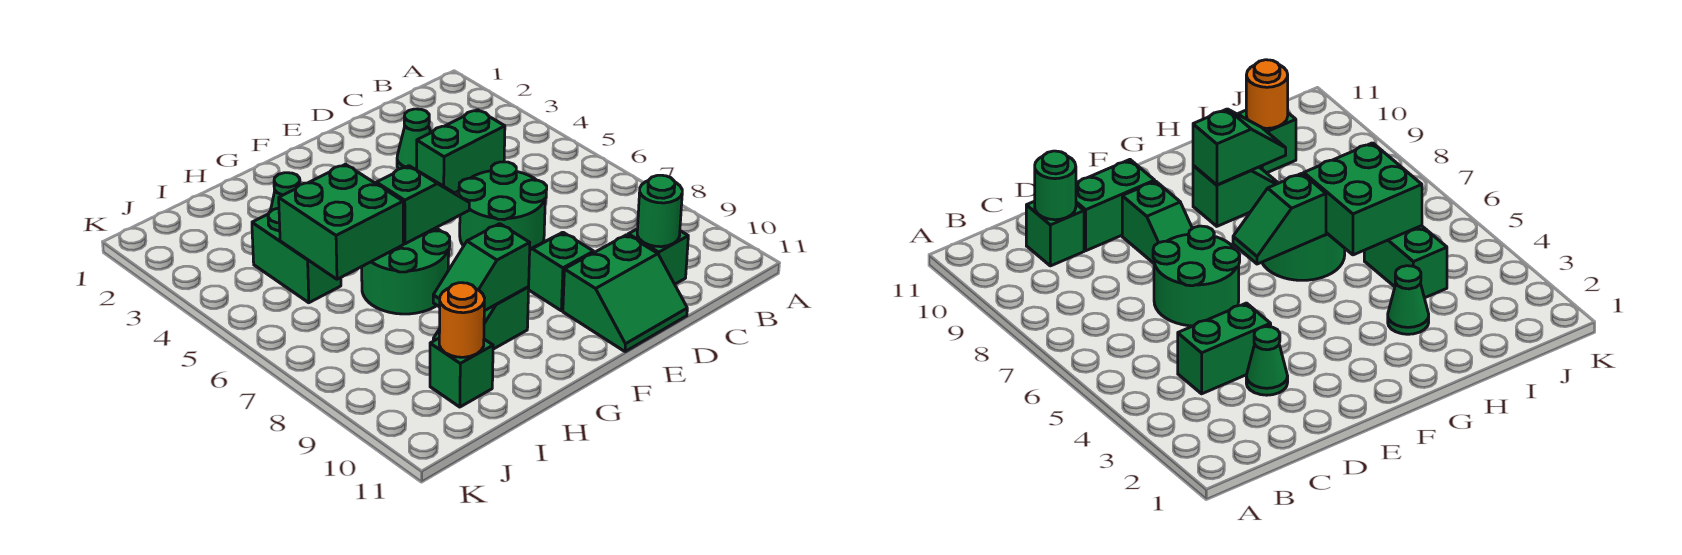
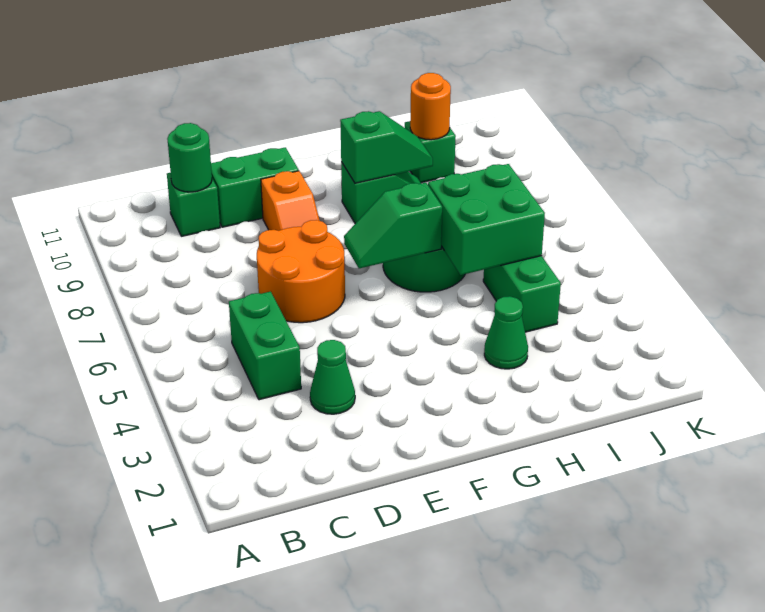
green brick C4:D4 level 1 -> green brick C4:C5 level 1
green round brick D6:E7 level 1 -> orange round brick D6:E7 level 1
green slope E8:E9 level 1 top 9 -> orange slope E8:E9 level 1 top 9

